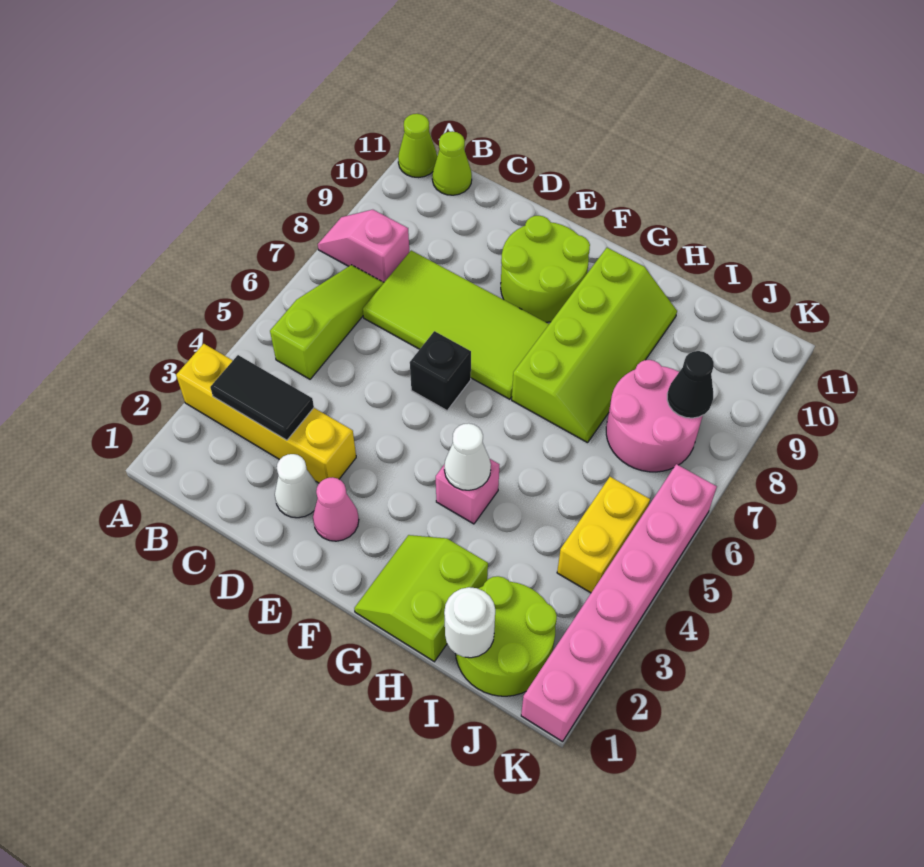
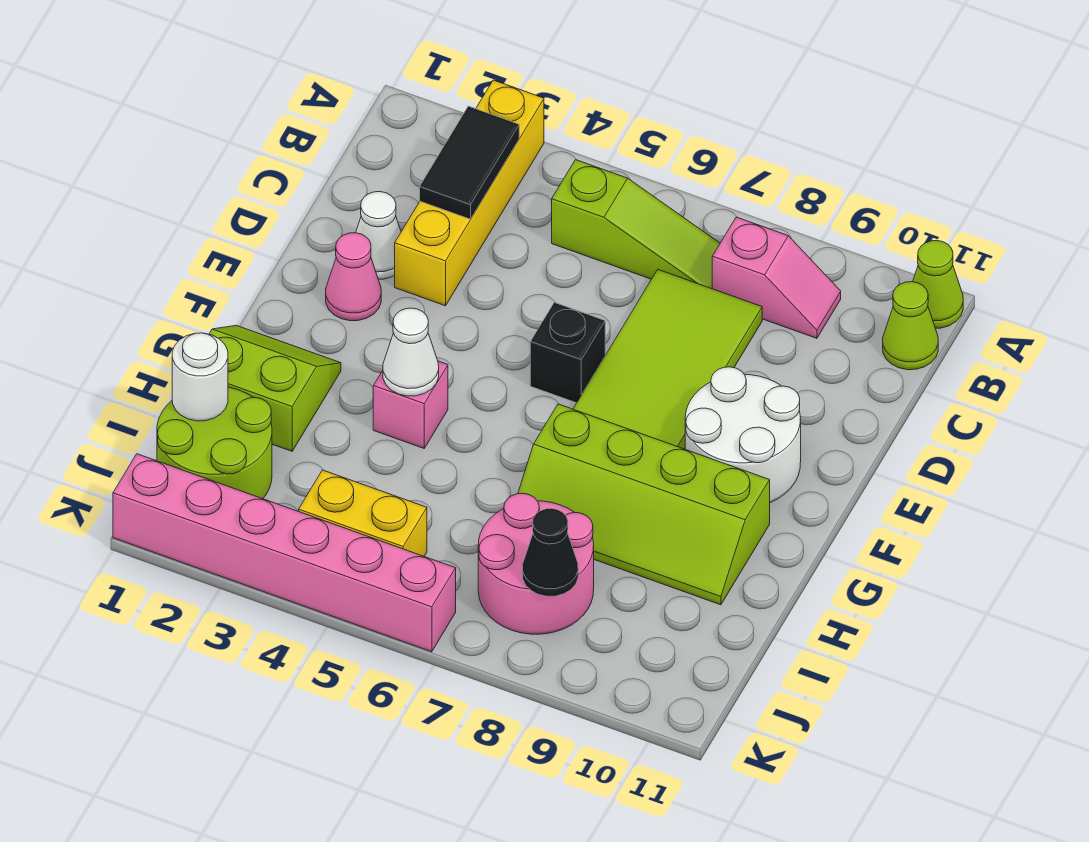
pink slope A8:B8 level 1 top B -> pink slope B8:B9 level 1 top 8
lime round brick E9:F10 level 1 -> white round brick E9:F10 level 1

